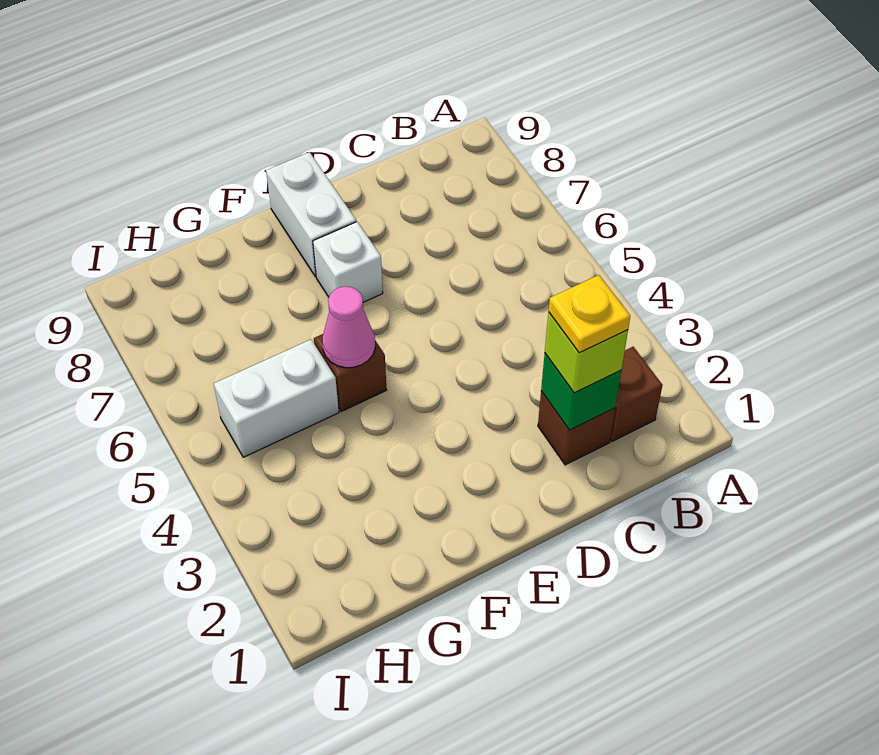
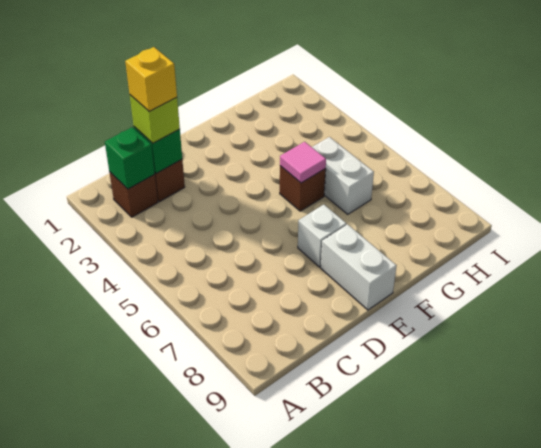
none -> green brick B2 level 2
yellow plate C2 level 4 -> yellow brick C2 level 4
pink cone F5 level 2 -> pink tile F5 level 2
white brick G5:H5 level 1 -> white brick G5:G6 level 1

